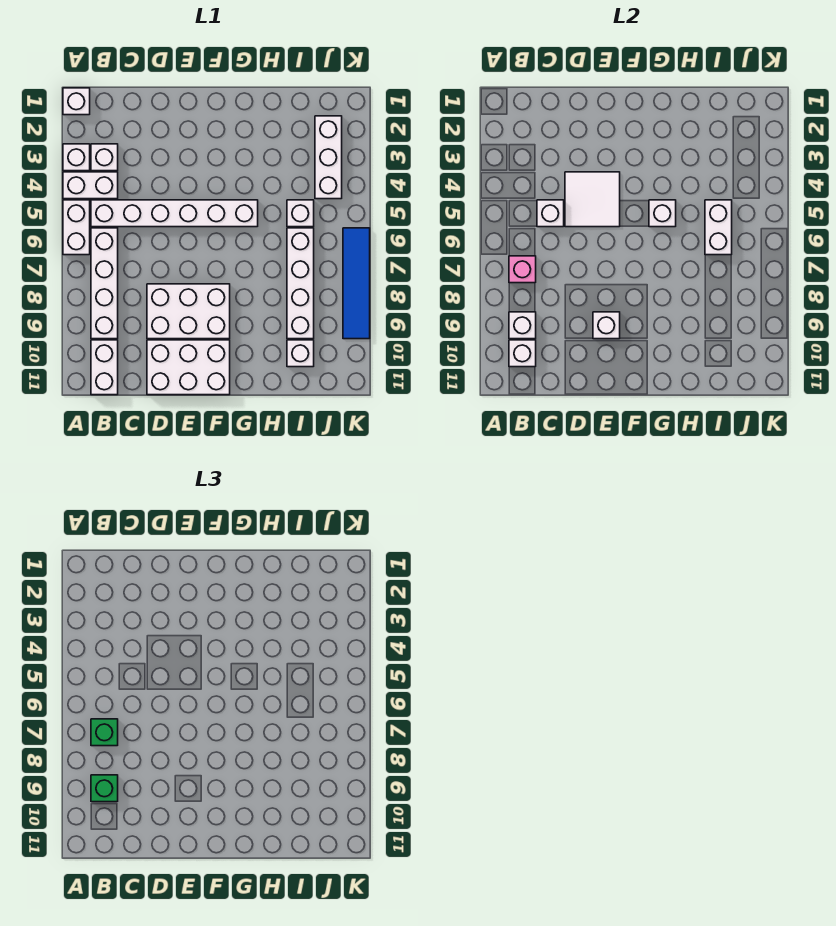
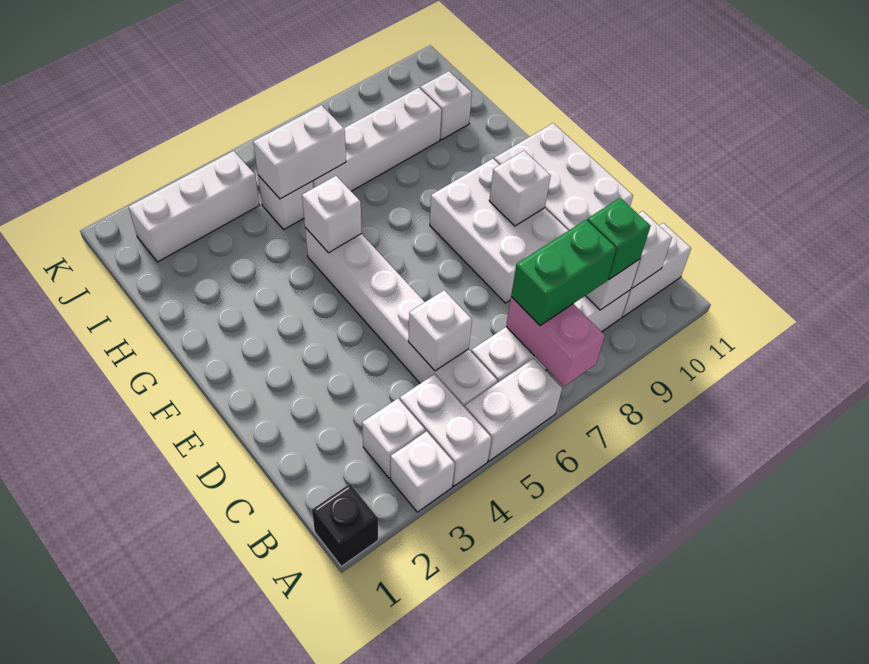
white brick A1 level 1 -> black brick A1 level 1
pink brick B7 level 2 -> pink brick A7:B7 level 2
green brick B7 level 3 -> green brick B7:B8 level 3
white tile D4:E5 level 2 -> none
blue tile K6:K9 level 1 -> none

